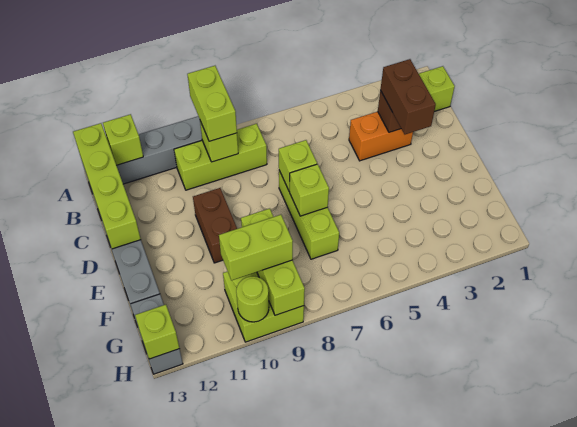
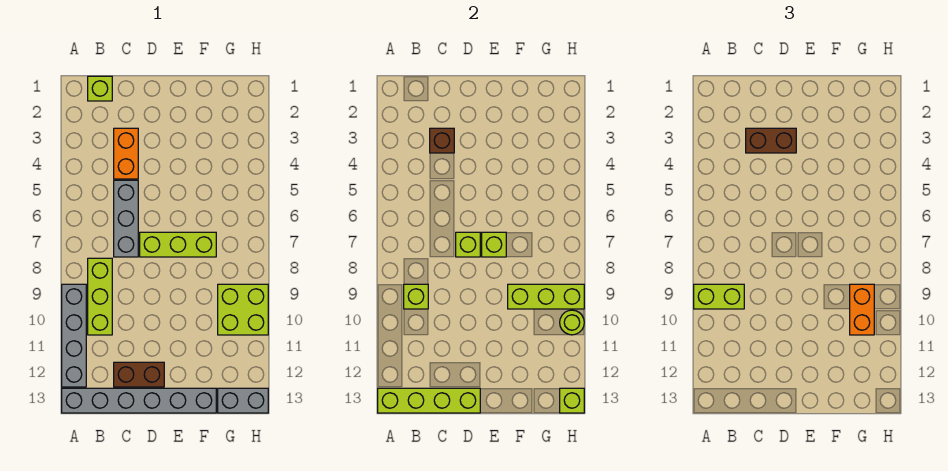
lime brick A12 level 2 -> none
none -> grey brick C5:C7 level 1
brown brick D10:E10 level 1 -> brown brick C12:D12 level 1
lime brick G9:G10 level 3 -> orange brick G9:G10 level 3

